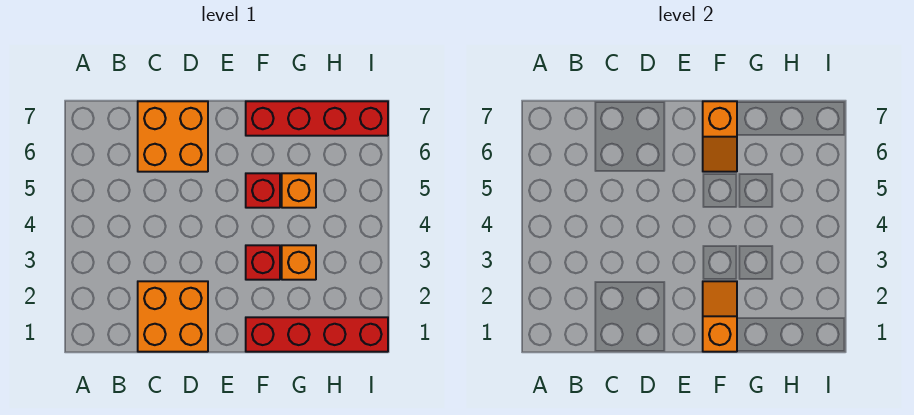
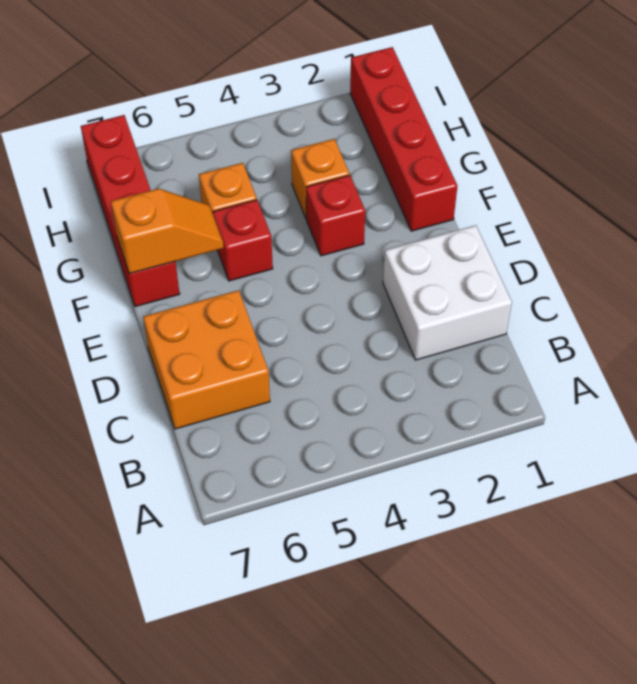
orange brick C1:D2 level 1 -> white brick C1:D2 level 1
orange slope F1:F2 level 2 top 1 -> none

